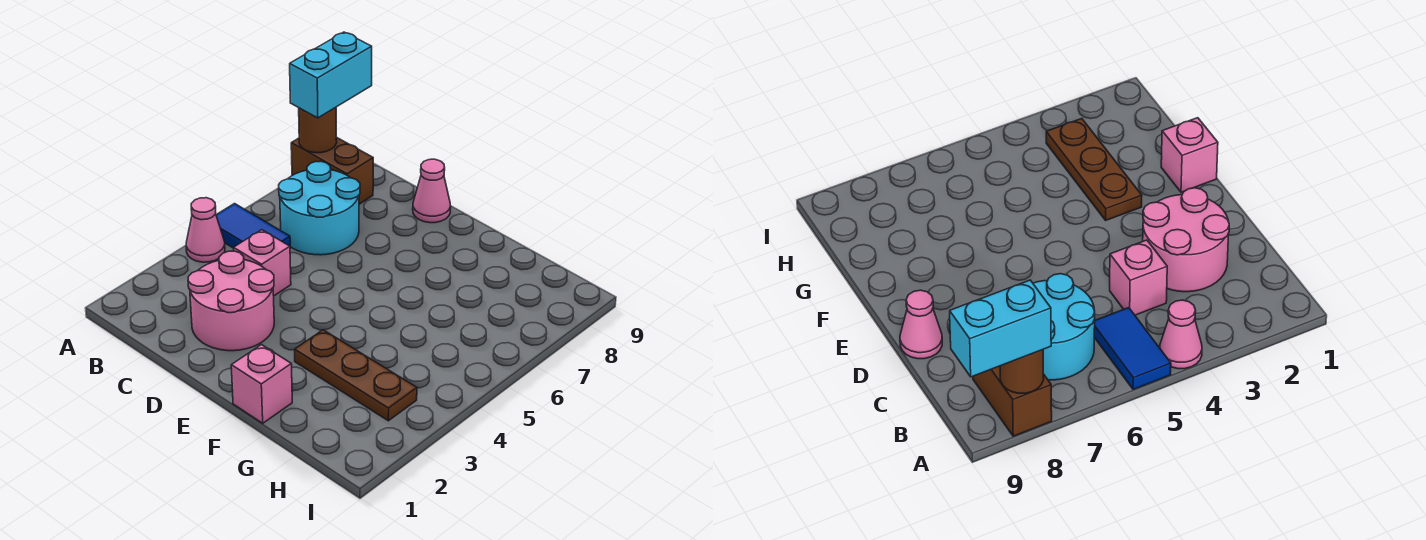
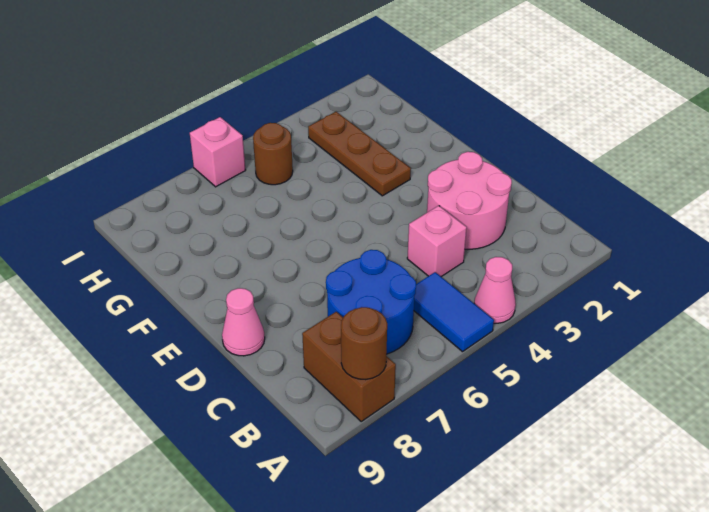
cyan brick A8:A9 level 3 -> none
cyan round brick B6:C7 level 1 -> blue round brick B6:C7 level 1
pink brick F1 level 1 -> pink brick I6 level 1
none -> brown round brick H5 level 1

